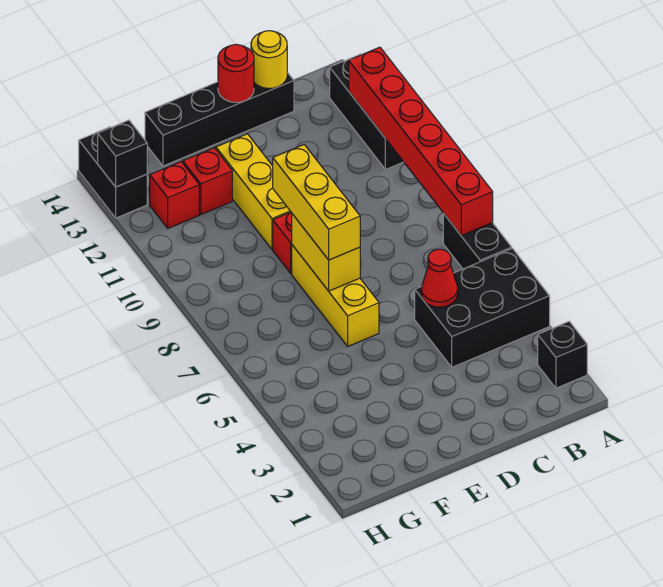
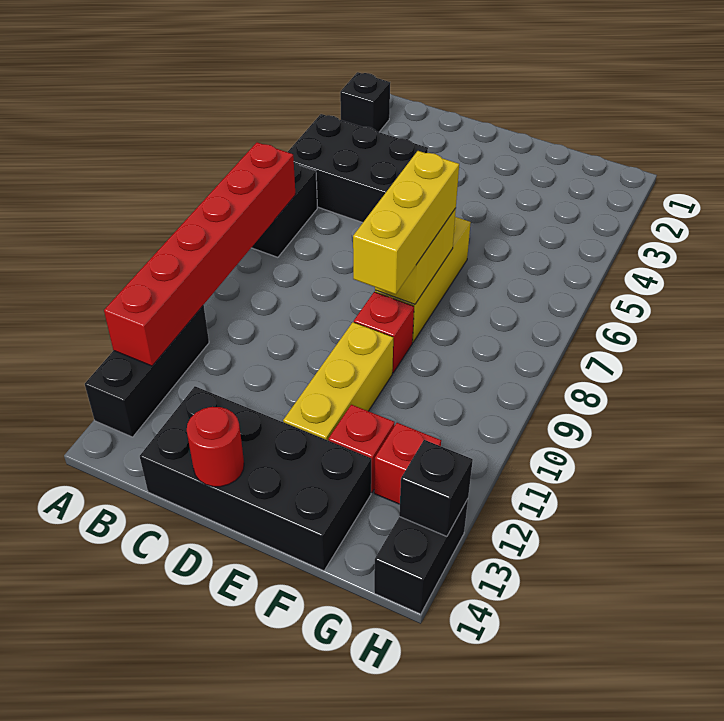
red cone C5 level 2 -> none
black brick C14:F14 level 1 -> black brick C13:F14 level 1
yellow round brick C14 level 2 -> none

